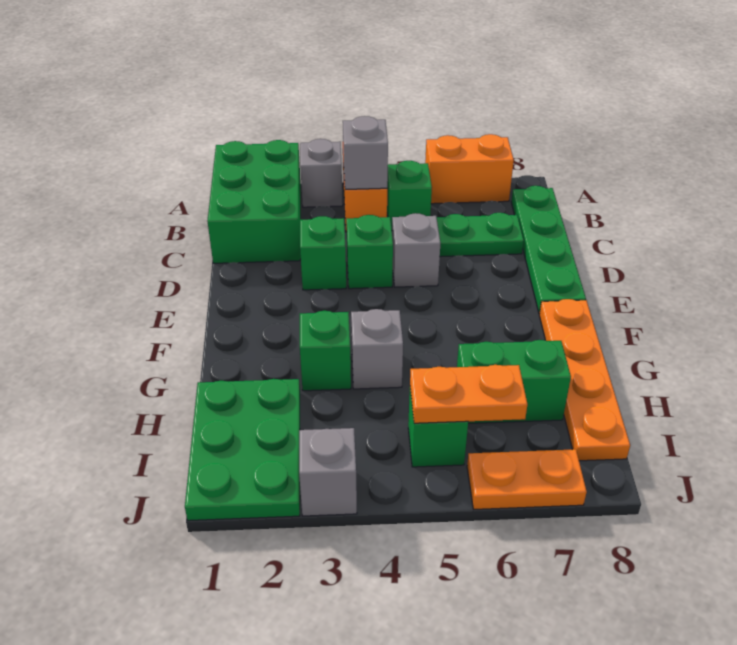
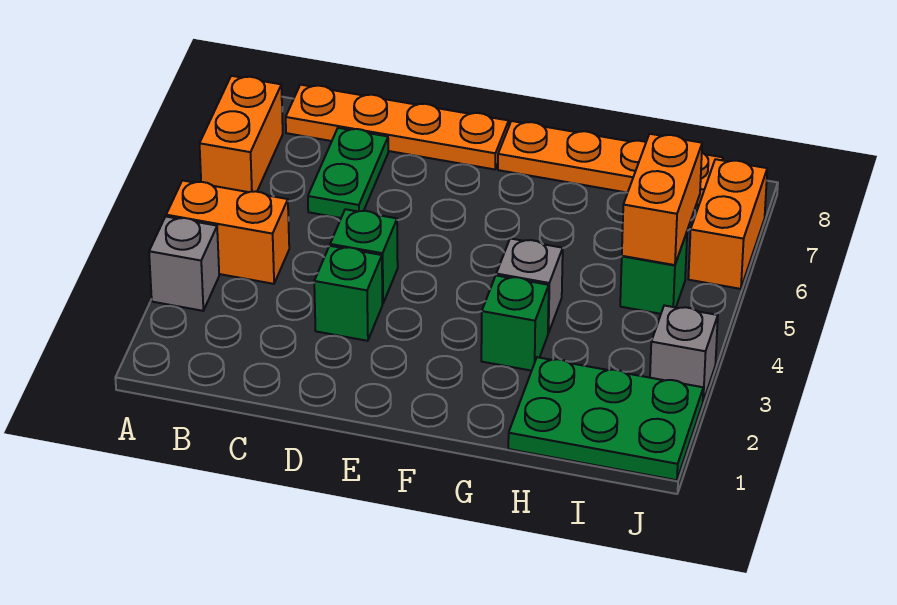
green brick A1:C2 level 1 -> none
grey brick B4 level 2 -> none
green brick B5 level 1 -> none
green plate B8:E8 level 1 -> orange plate B8:E8 level 1
grey brick D5 level 1 -> none
green brick H6:H7 level 1 -> none
orange plate I5:I6 level 2 -> orange brick I5:I6 level 2
orange plate J6:J7 level 1 -> orange brick J6:J7 level 1

